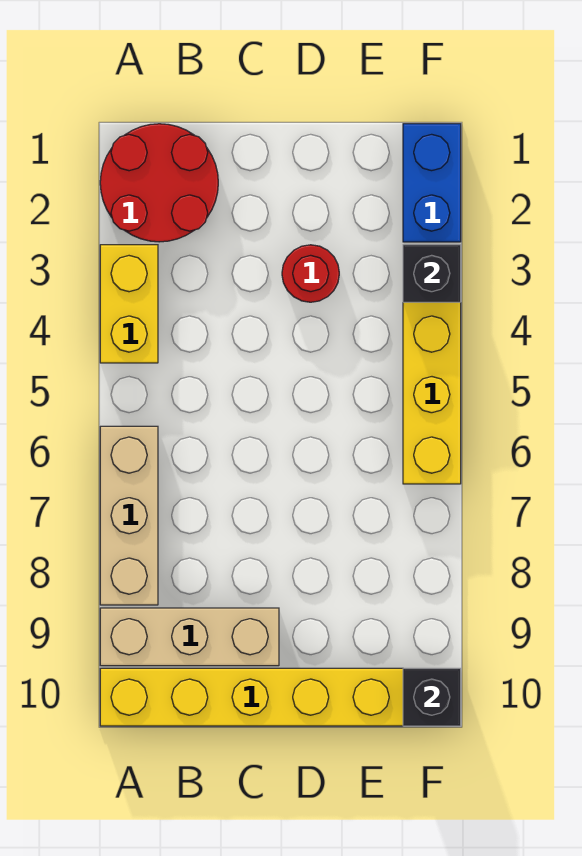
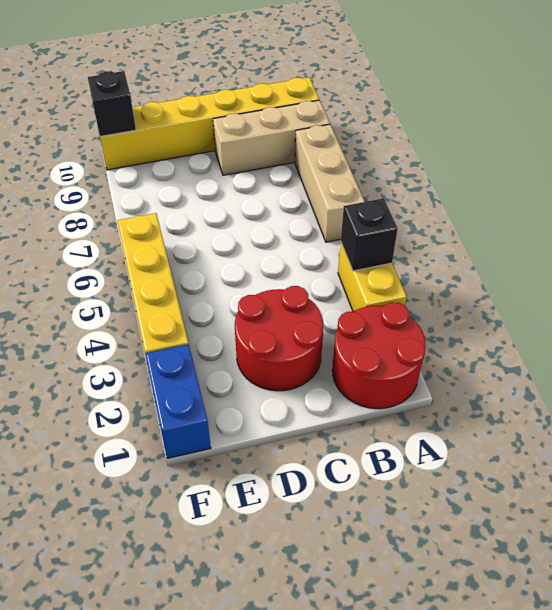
red round brick D3 level 1 -> red round brick C2:D3 level 1
black brick F3 level 2 -> black brick A4 level 2

